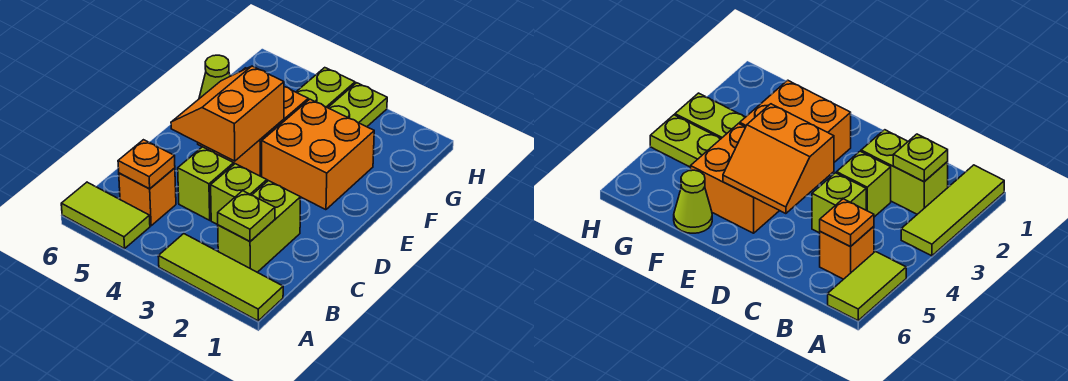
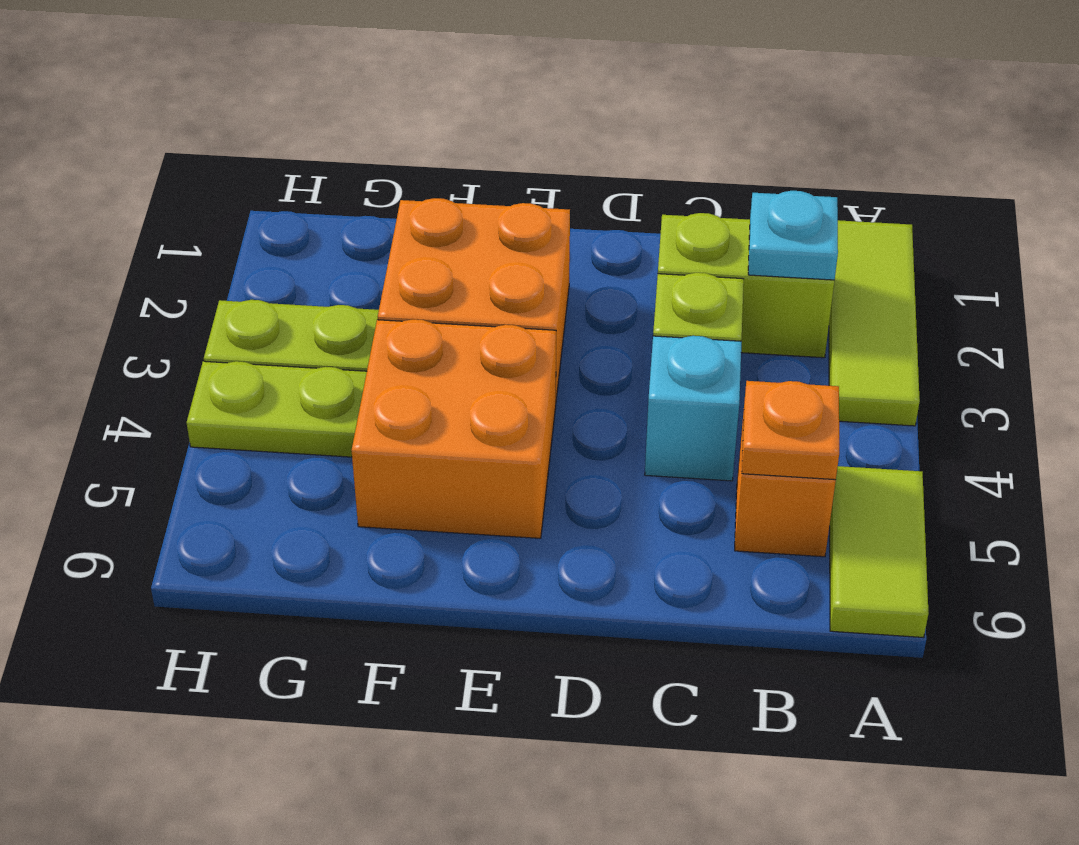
lime plate B2 level 2 -> cyan plate B2 level 2
lime brick C4 level 1 -> cyan brick C4 level 1
orange slope D4:E5 level 2 top 4 -> none
lime cone F6 level 1 -> none

